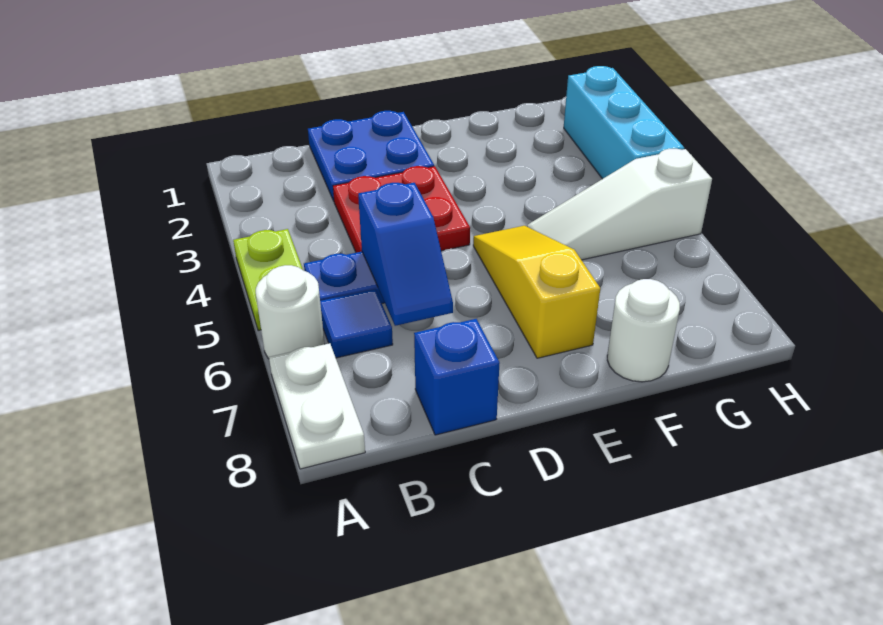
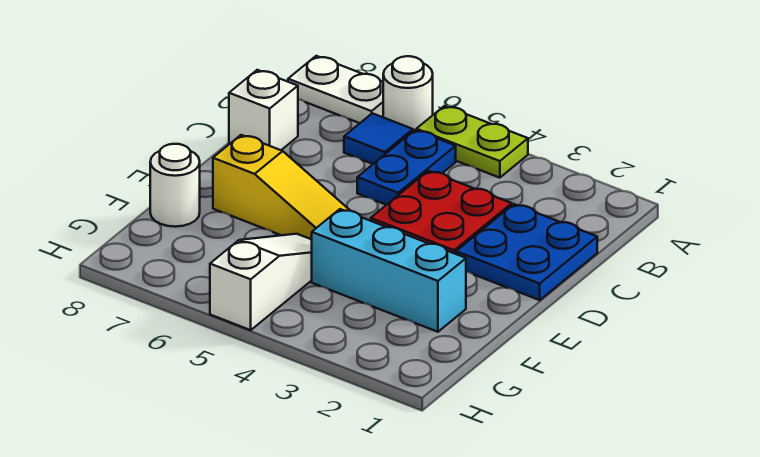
blue slope C5:C6 level 2 top 5 -> none
blue brick C8 level 1 -> white brick C8 level 1
cyan brick H2:H4 level 1 -> cyan brick F2:F4 level 1

